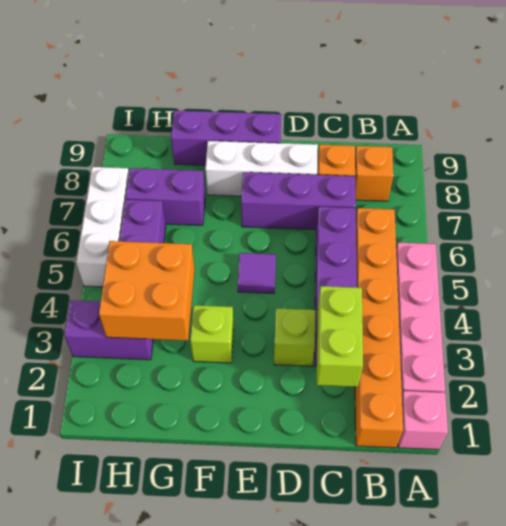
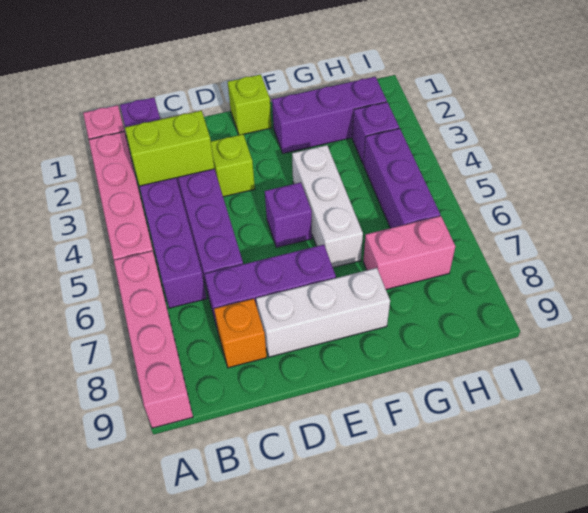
none -> pink brick A6:A9 level 1
orange brick B1:B6 level 1 -> purple brick B1:B6 level 1
orange brick B8 level 1 -> none
lime brick C2:C3 level 2 -> lime brick B3:C3 level 2
purple tile E5 level 1 -> purple brick E5 level 1
purple brick E9:G9 level 1 -> purple brick F2:H2 level 1
lime brick F3 level 1 -> lime brick E1 level 1
orange brick G3:H4 level 2 -> none
purple brick G7:H7 level 1 -> pink brick G7:H7 level 1
purple brick H3:I3 level 1 -> purple brick H3 level 1
white brick I5:I7 level 1 -> white brick F4:F6 level 1

